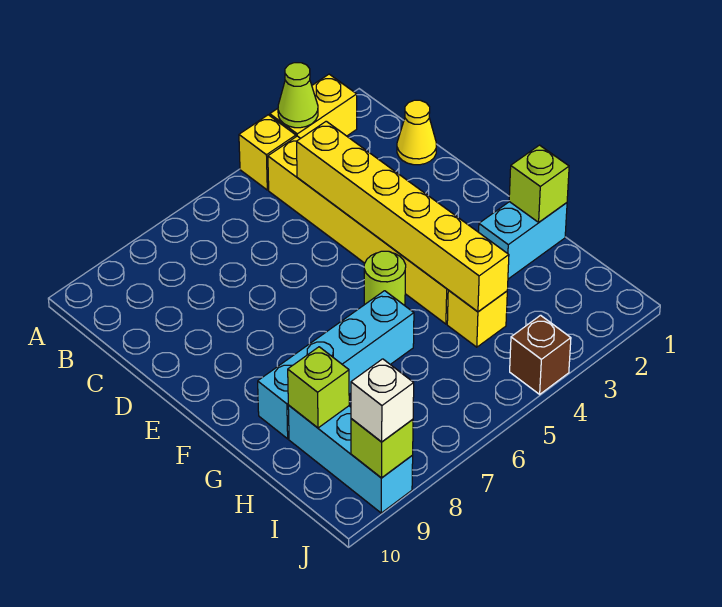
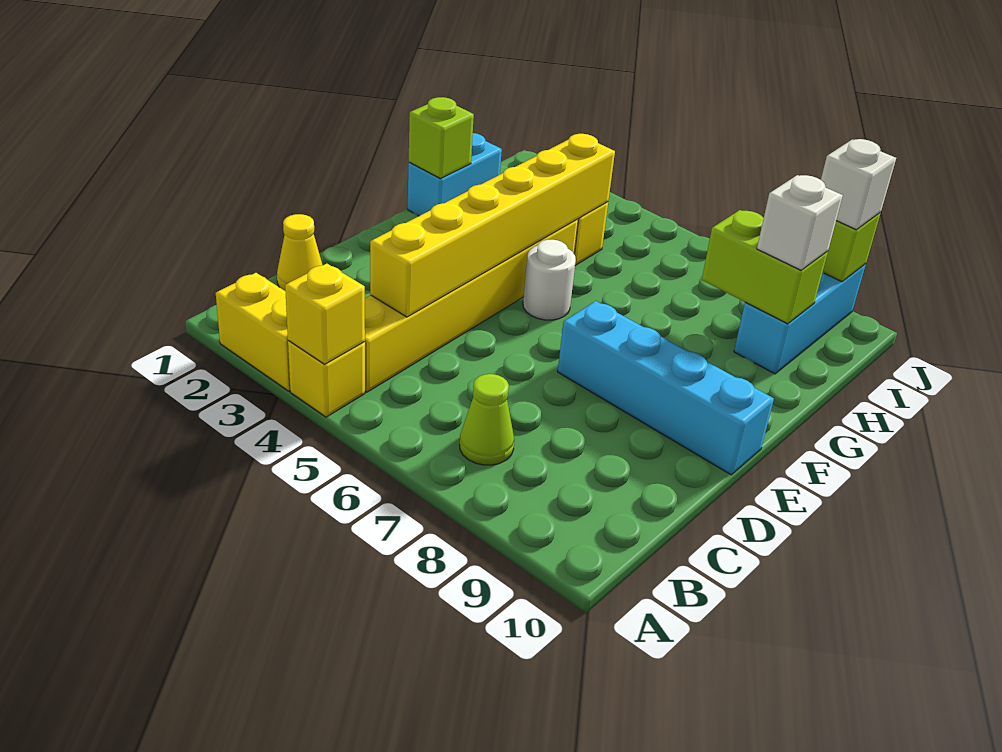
lime cone A3 level 2 -> lime cone B7 level 1
none -> yellow brick A4 level 2
lime round brick F5 level 1 -> white round brick F5 level 1
cyan brick G1:G2 level 1 -> cyan brick G1:H1 level 1
cyan brick G6:G9 level 1 -> cyan brick E7:E10 level 1
lime brick H9 level 2 -> lime brick H8:H9 level 2
none -> white brick H9 level 3
brown brick J4 level 1 -> none

